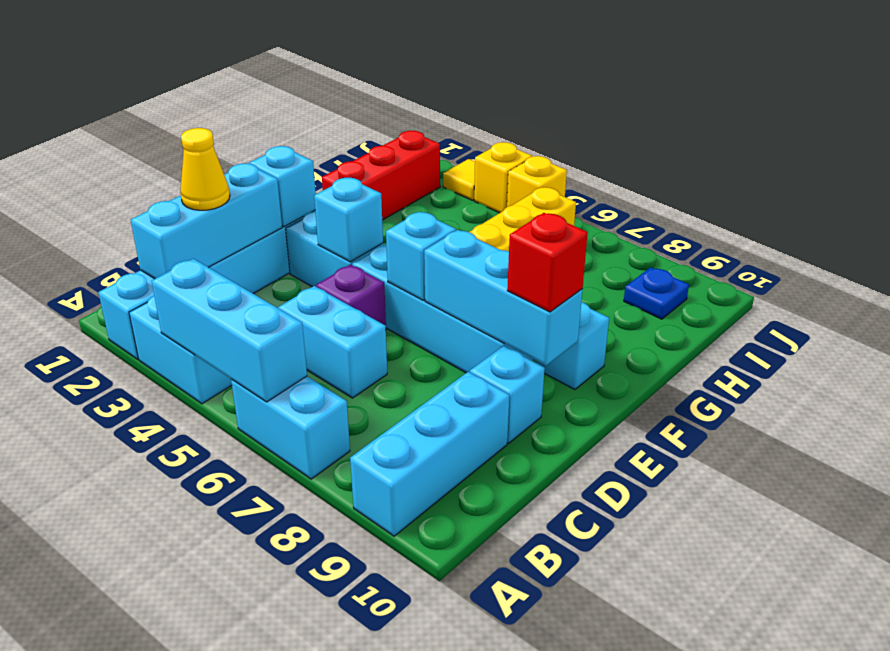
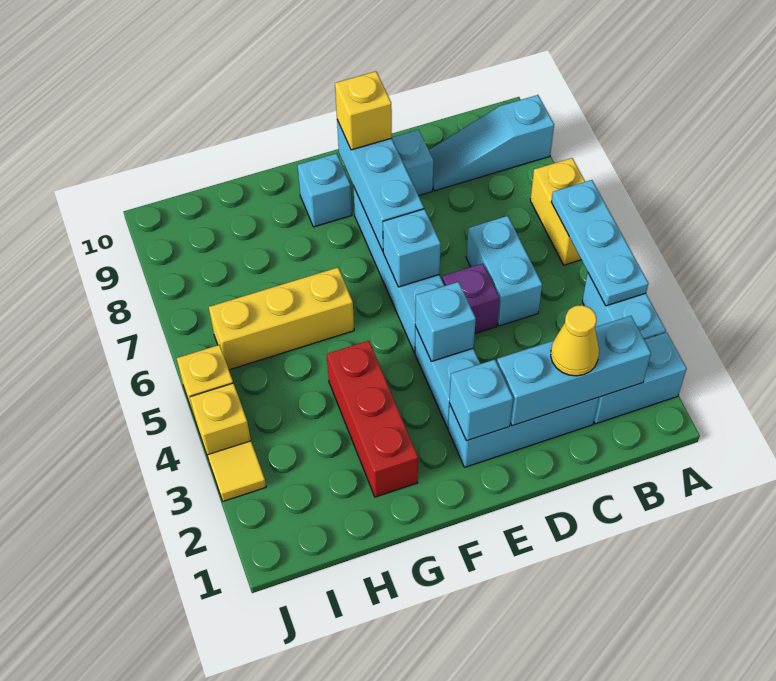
cyan brick A4:A6 level 2 -> cyan plate A4:A6 level 2
cyan brick A6:A7 level 1 -> yellow brick A6:A7 level 1
cyan brick A9:C9 level 1 -> cyan slope A9:C9 level 1 top A
red brick E9 level 3 -> yellow brick E9 level 3
red brick G2:I2 level 1 -> red brick G2:G4 level 1
blue plate I9 level 1 -> none

